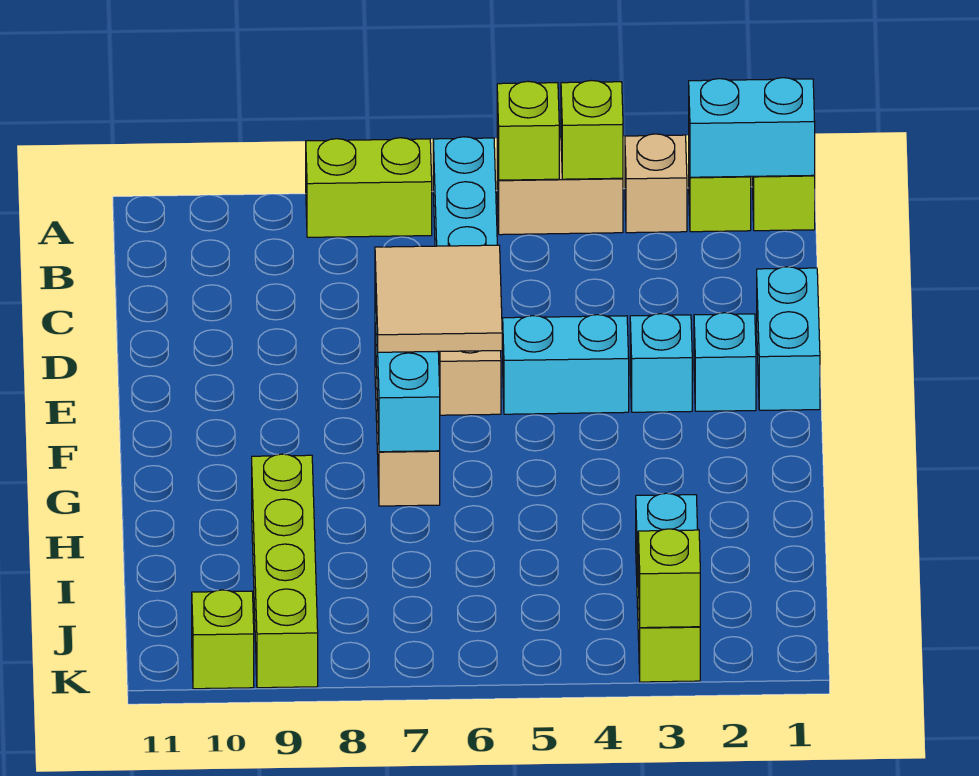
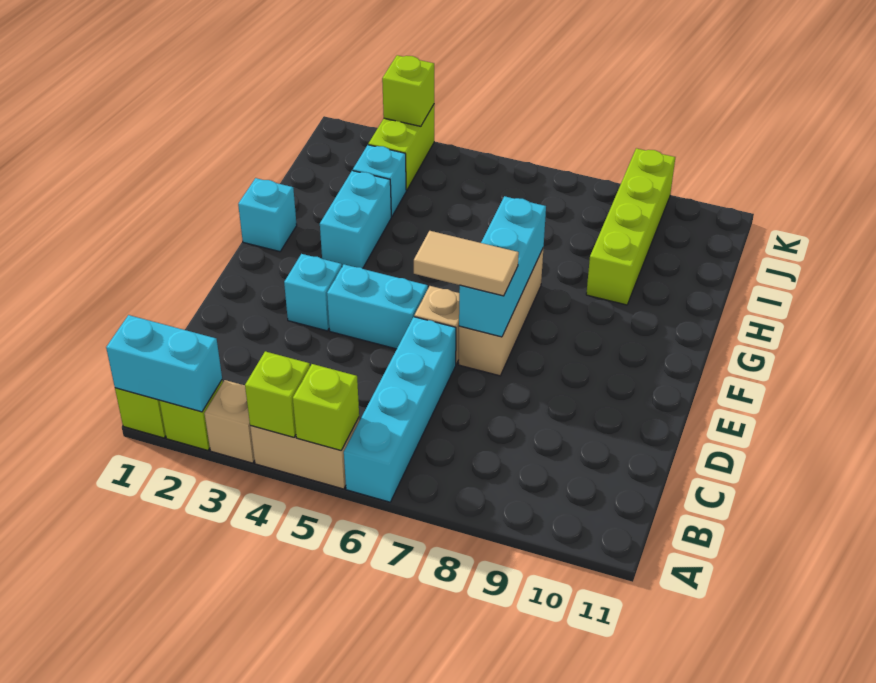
lime brick A7:A8 level 1 -> none
cyan brick D1:E1 level 1 -> cyan brick G3:H3 level 1
cyan brick E2 level 1 -> cyan brick G1 level 1
tan tile E6:F7 level 3 -> tan tile E6:E7 level 3
lime brick K10 level 1 -> none

